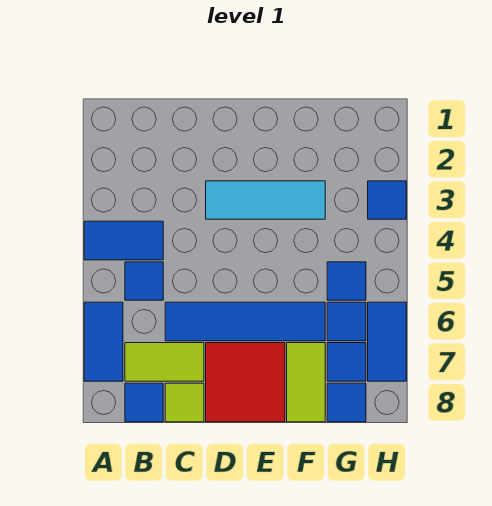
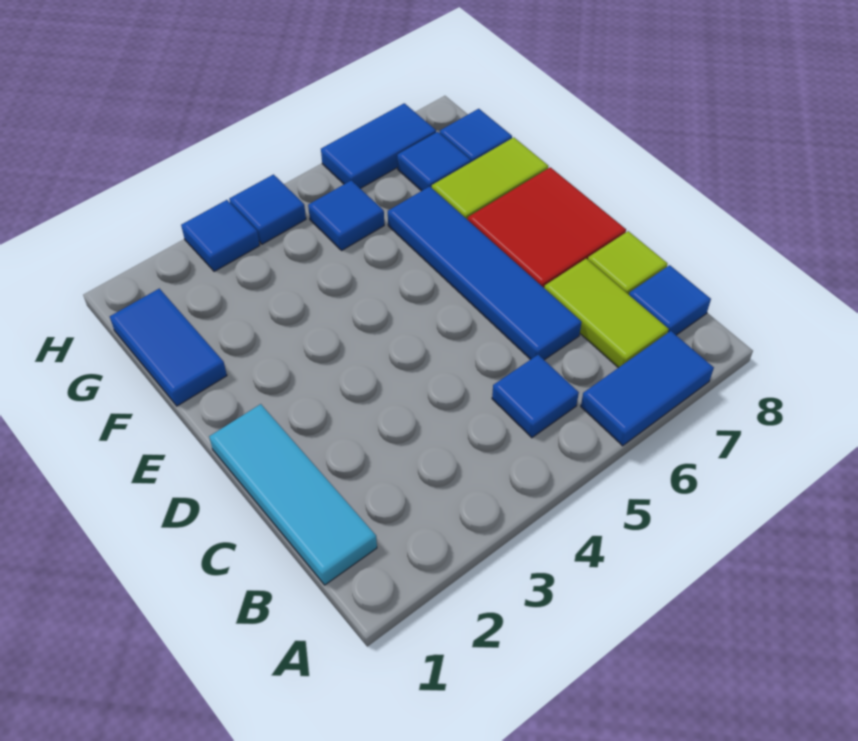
blue tile A4:B4 level 1 -> blue tile F1:G1 level 1
cyan tile D3:F3 level 1 -> cyan tile B1:D1 level 1
blue tile G6 level 1 -> blue tile H4 level 1

